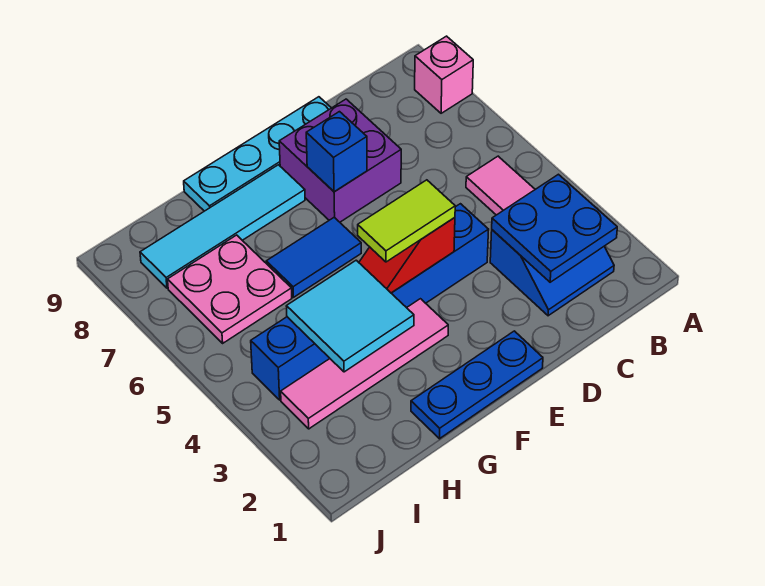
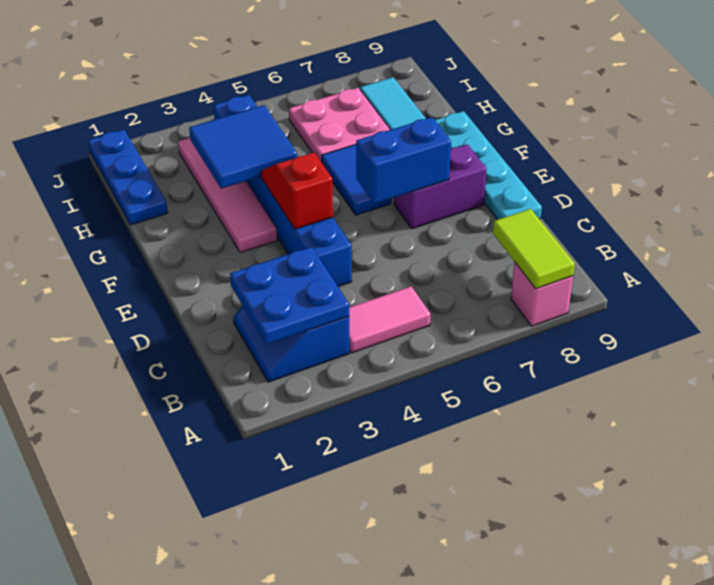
purple brick D7:E8 level 1 -> purple brick E7:E8 level 1
blue plate E1:G1 level 1 -> blue plate H1:J1 level 1
lime tile E4:F4 level 3 -> lime tile A8:B8 level 2
blue brick E7 level 2 -> blue brick E6:E7 level 2
cyan tile G3:H4 level 2 -> blue tile G3:H4 level 2

